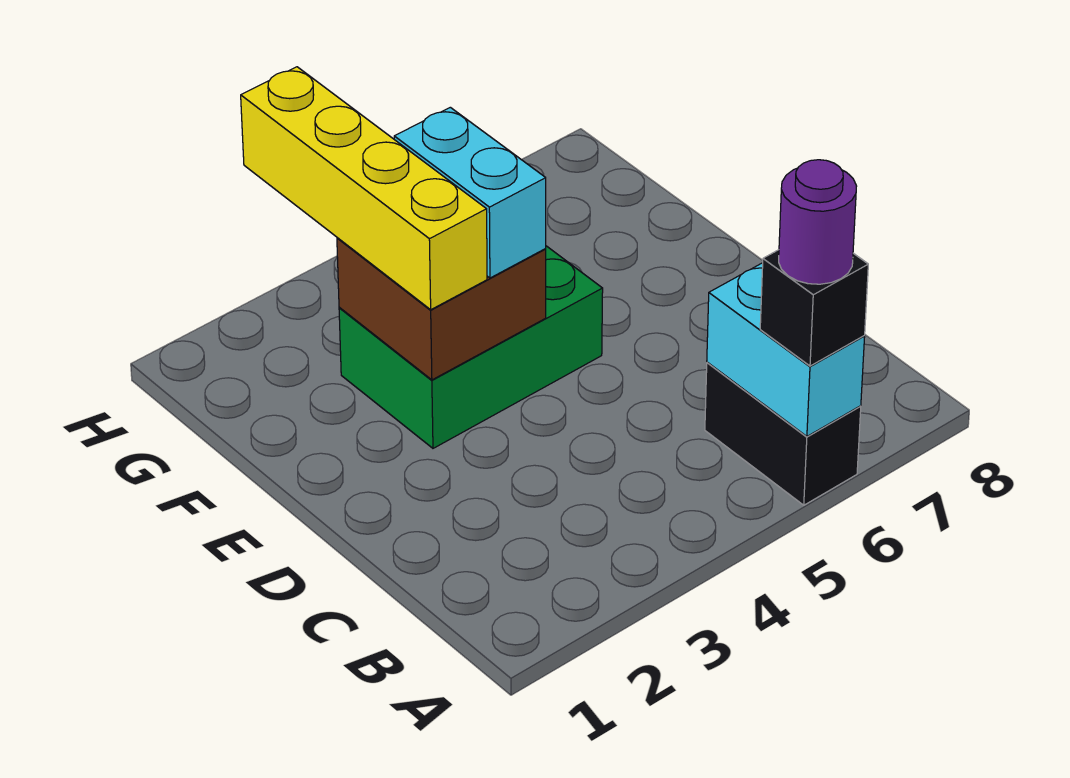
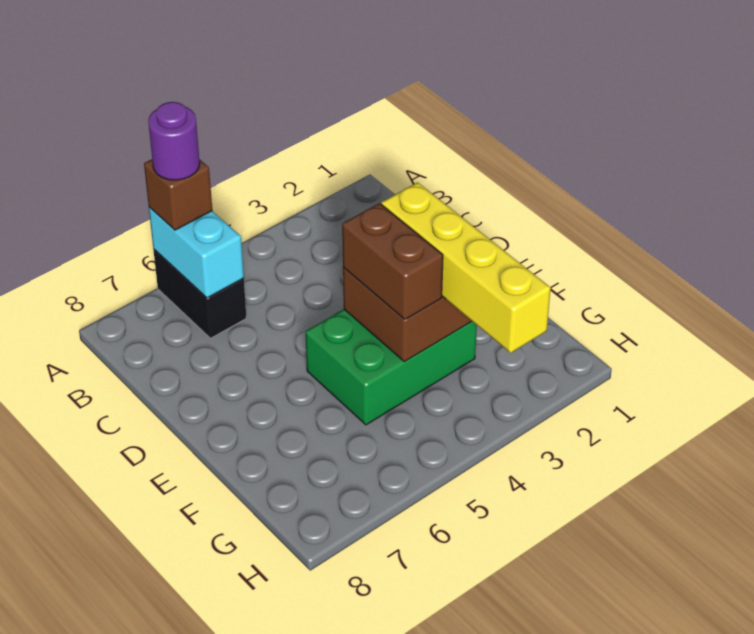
black brick A6 level 3 -> brown brick A6 level 3
cyan brick E4:F4 level 3 -> brown brick E4:F4 level 3

